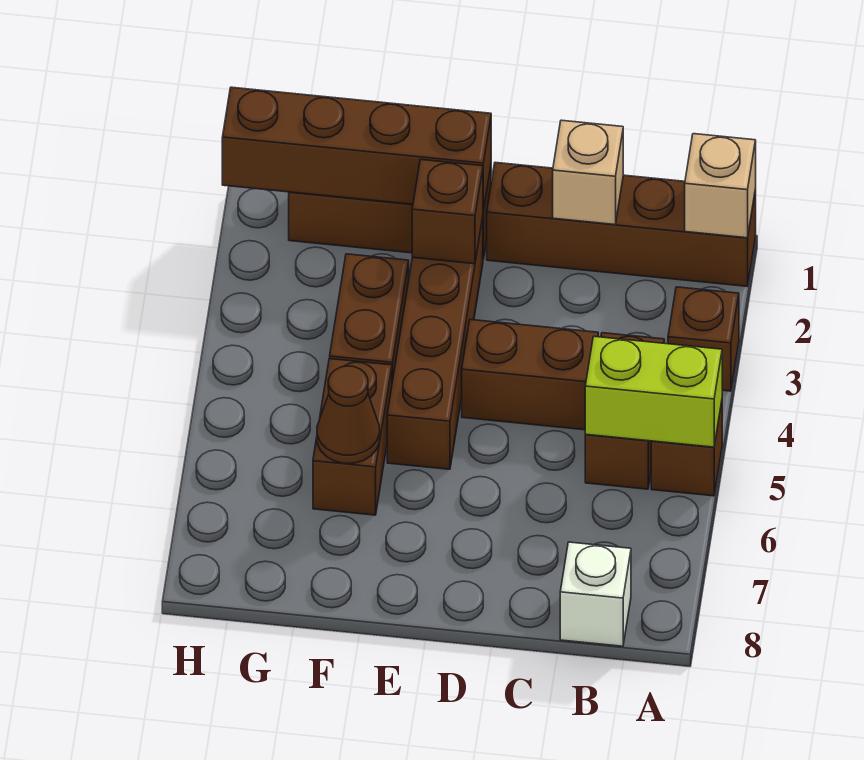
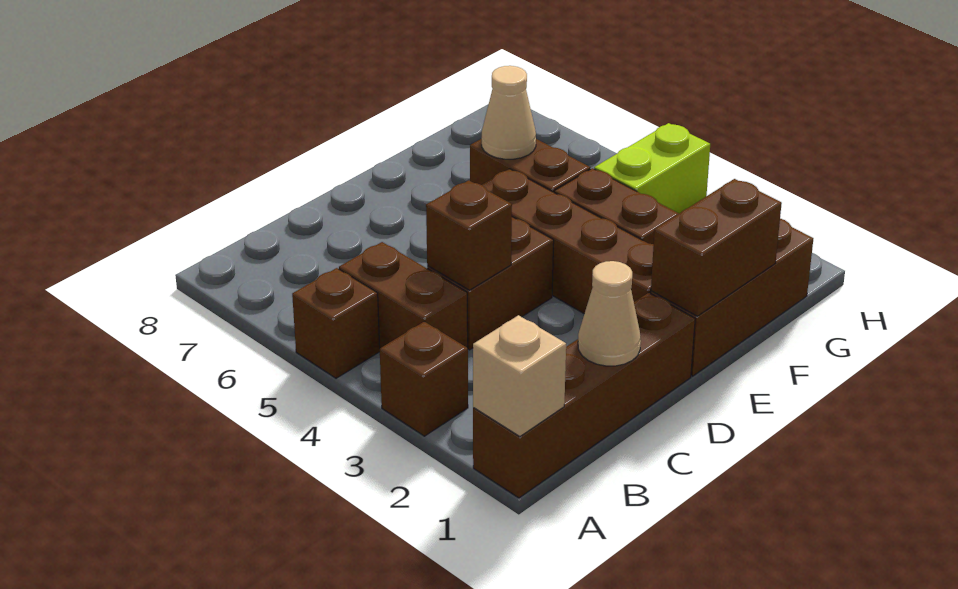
lime brick A5:B5 level 2 -> lime brick G4:H4 level 1
white brick B8 level 1 -> none
tan brick C1 level 2 -> tan cone C1 level 2
brown brick E1:H1 level 2 -> brown brick E1:F1 level 2
brown brick E2 level 2 -> brown brick C4 level 2
brown cone F6 level 2 -> tan cone F6 level 2

